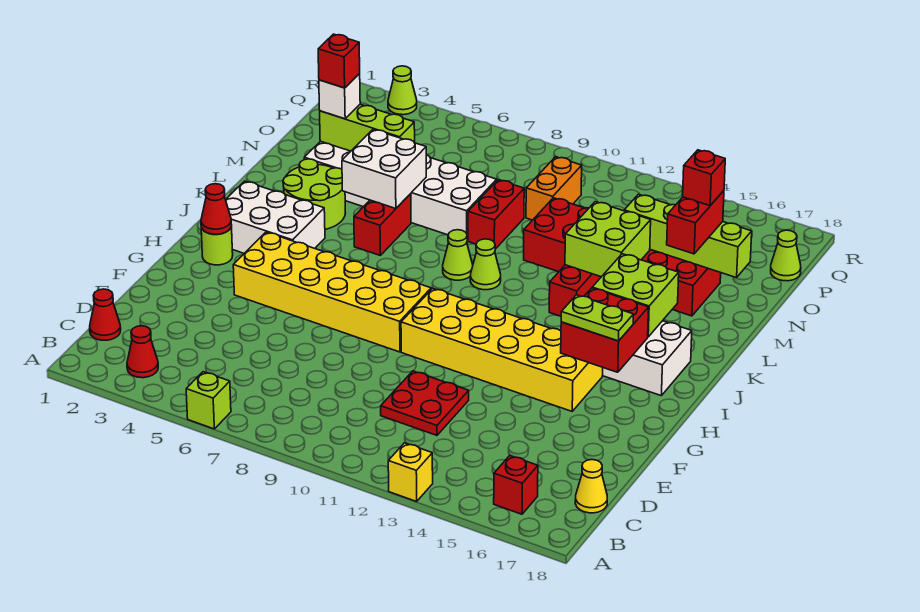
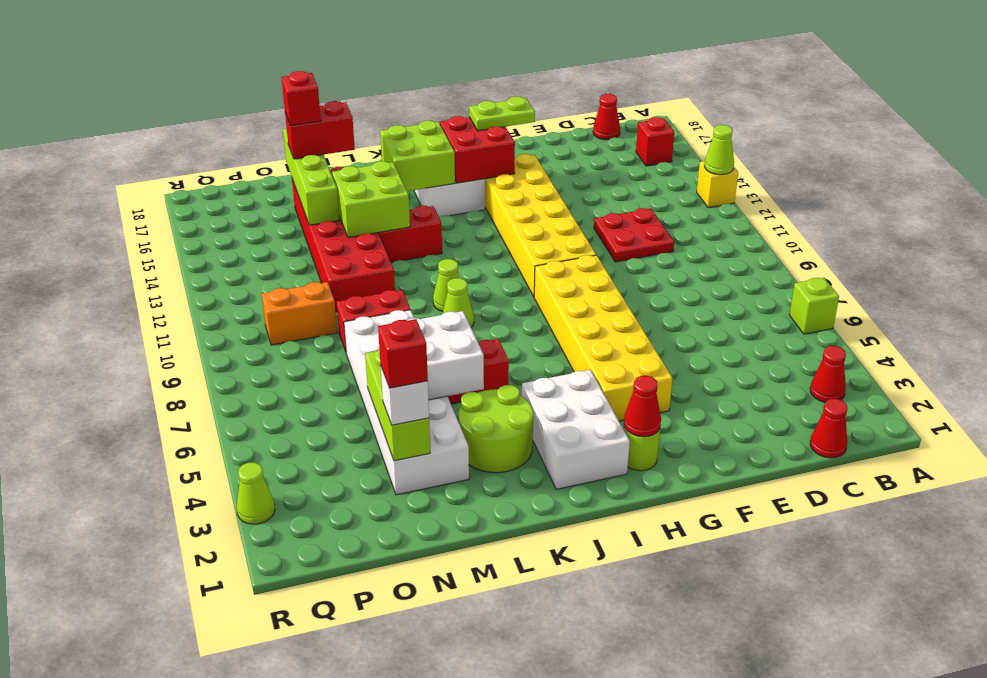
yellow cone C18 level 1 -> red cone C18 level 1
lime plate H15:H16 level 3 -> lime plate G16:H16 level 3
lime cone P18 level 1 -> lime cone A13 level 2

